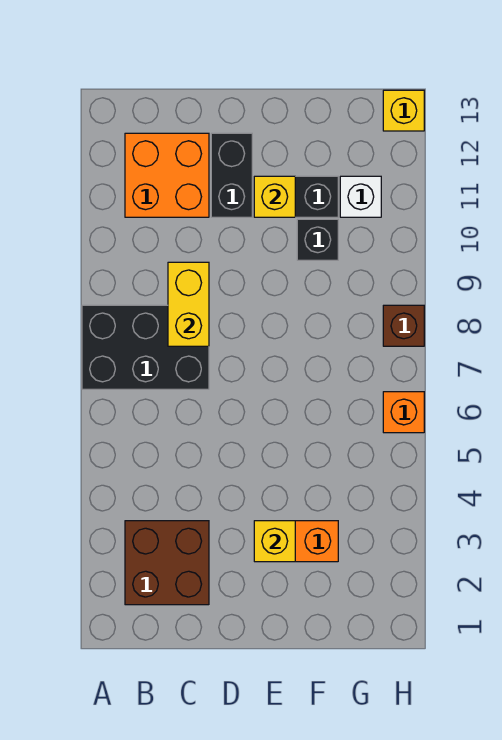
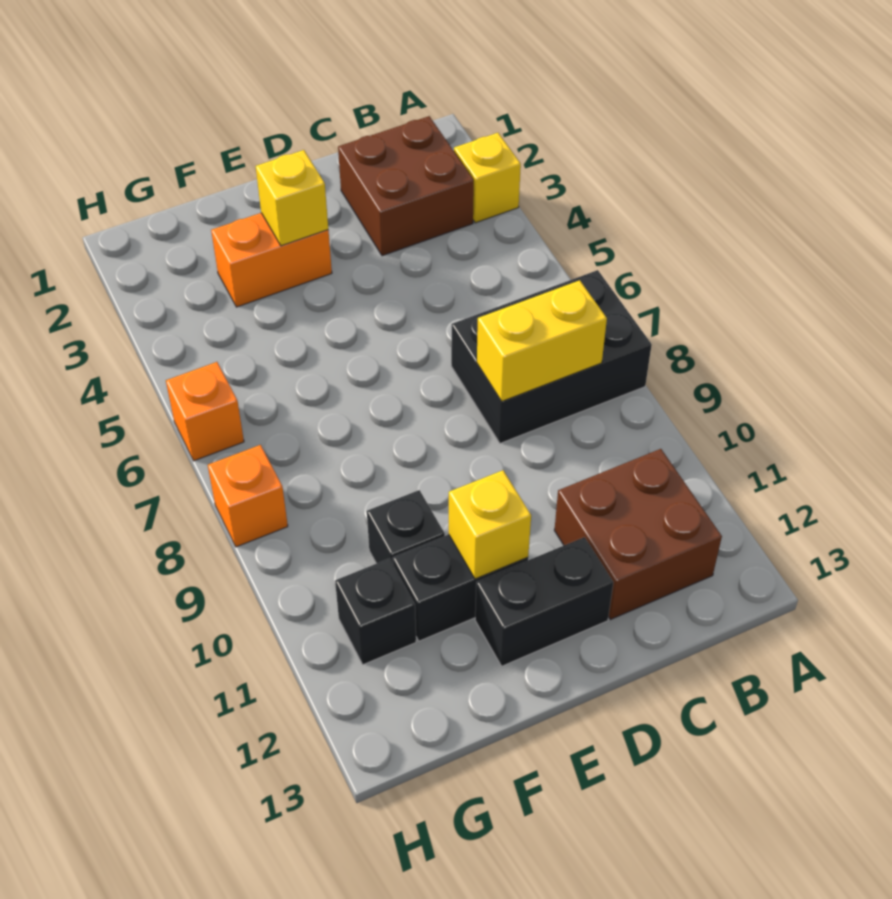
orange brick B11:C12 level 1 -> brown brick B11:C12 level 1
yellow brick C8:C9 level 2 -> yellow brick B8:C8 level 2
black brick D11:D12 level 1 -> black brick D12:E12 level 1
white brick G11 level 1 -> black brick G11 level 1
brown brick H8 level 1 -> orange brick H8 level 1
yellow brick H13 level 1 -> yellow brick A3 level 1

